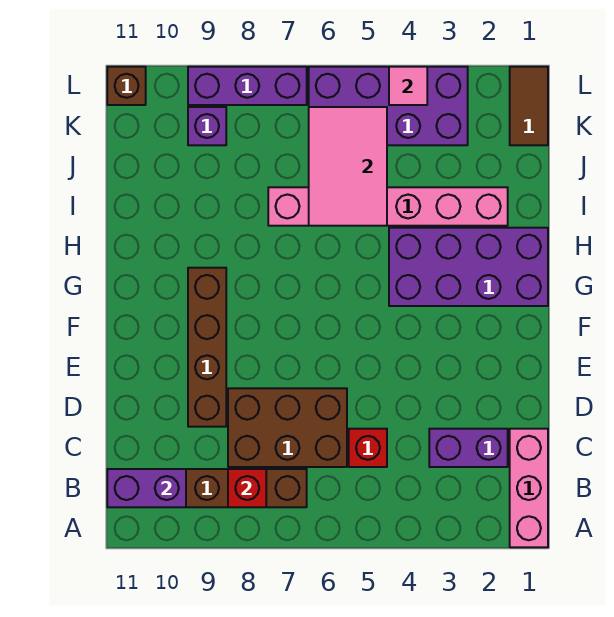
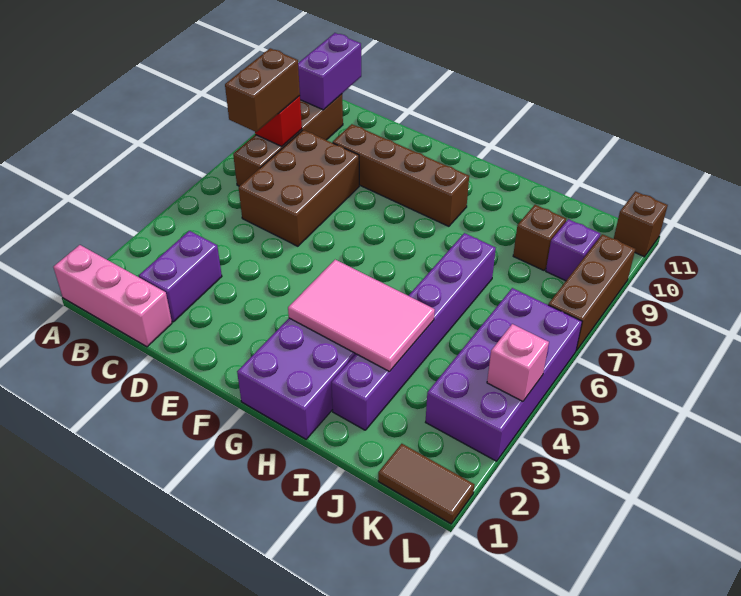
none -> brown brick B7:B8 level 3
red brick C5 level 1 -> none
pink brick I2:I7 level 1 -> purple brick I2:I7 level 1
pink tile I5:K6 level 2 -> pink tile G3:I4 level 2
none -> brown brick J9 level 1
pink tile L4 level 2 -> pink brick L4 level 2
purple brick L7:L9 level 1 -> brown brick L7:L9 level 1

